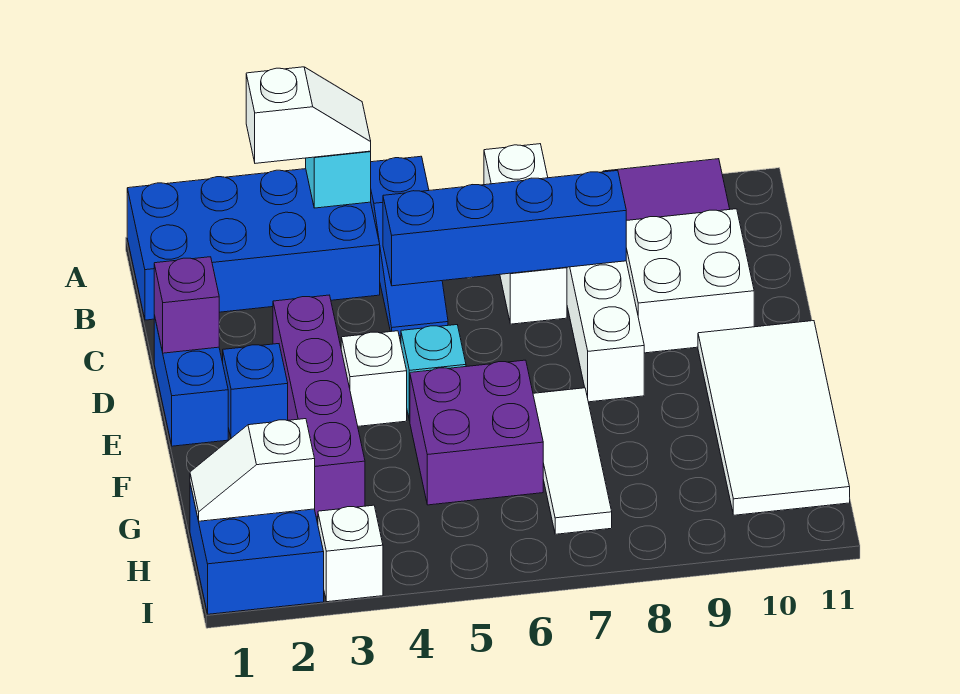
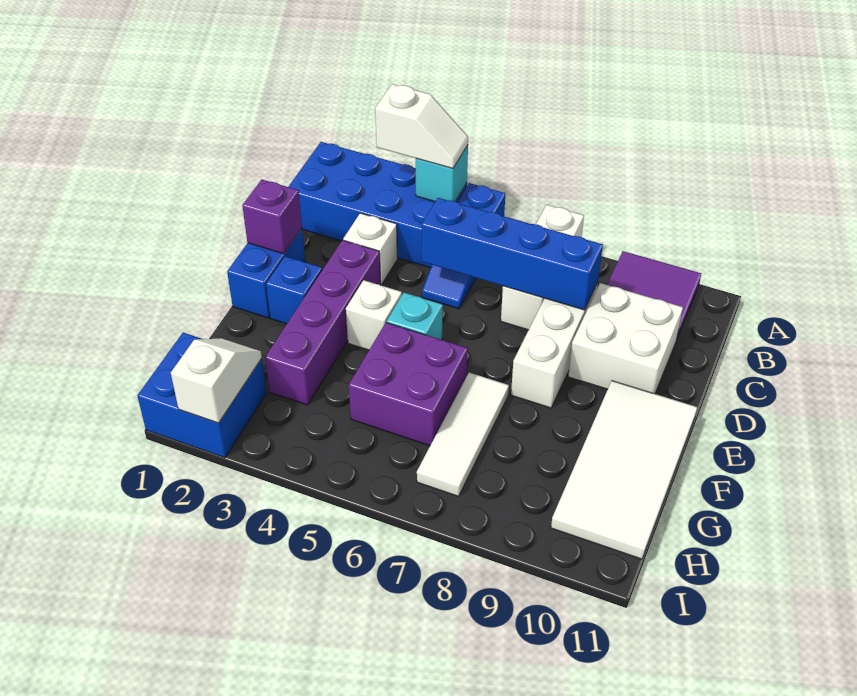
white slope H1:H2 level 2 top 2 -> white slope H2:I2 level 2 top I
white brick I3 level 1 -> white brick C3 level 1

